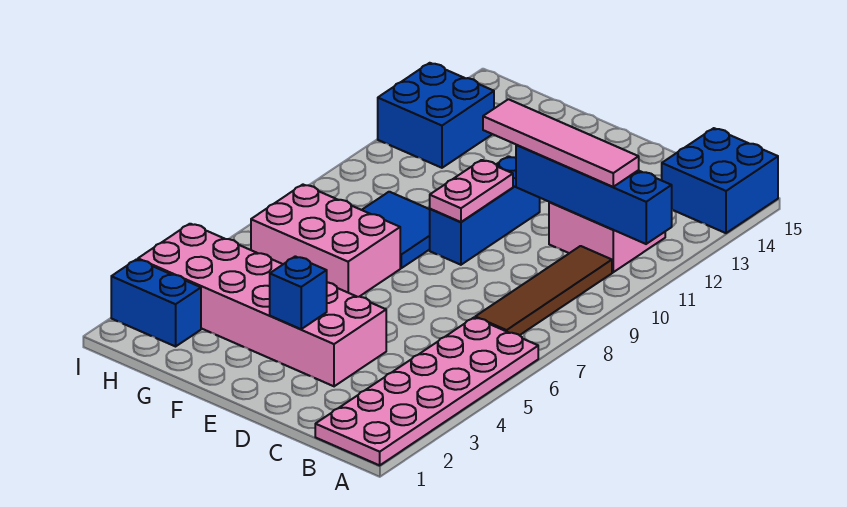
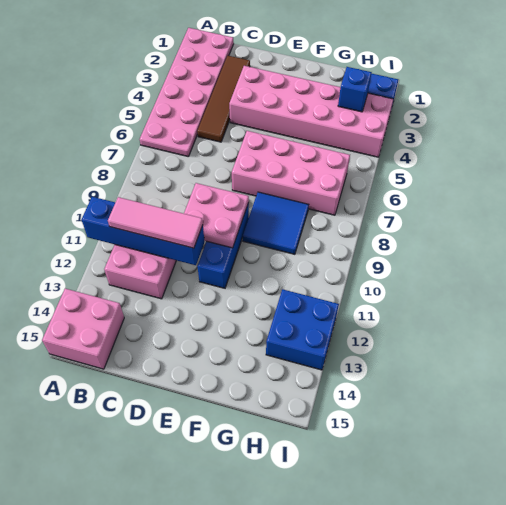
blue brick A14:B15 level 1 -> pink brick A14:B15 level 1
brown tile B7:B10 level 1 -> brown tile C2:C5 level 1
pink tile B11:E11 level 3 -> pink tile B11:D11 level 3
blue brick E3 level 2 -> blue brick H3 level 2
pink plate E9:E10 level 2 -> pink plate D9:E10 level 2
pink brick F6:H7 level 1 -> pink brick E6:H7 level 1

